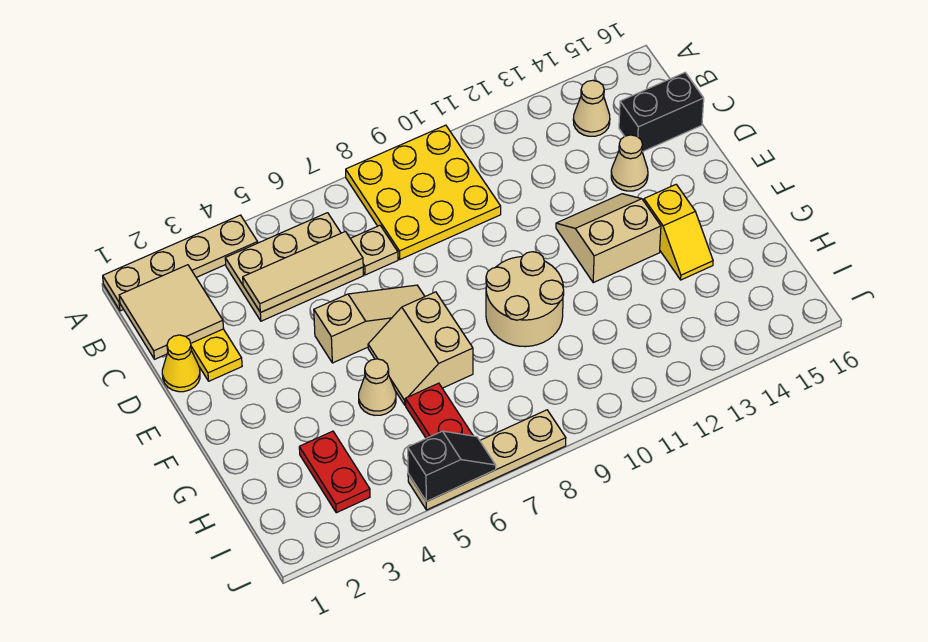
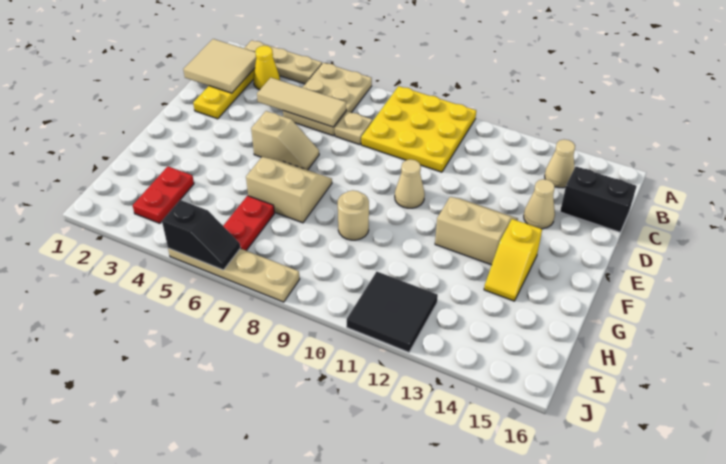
tan plate A1:A4 level 1 -> tan plate A2:A4 level 1
tan plate B4:C6 level 1 -> tan plate A5:C6 level 1
yellow cone D1 level 1 -> yellow cone B3 level 1
tan slope E5:E7 level 1 top 5 -> tan slope E5:E6 level 1 top 5
tan slope F6:G7 level 1 top 7 -> tan slope F6:G7 level 1 top G
tan round brick F9:G10 level 1 -> tan round brick G9 level 1
tan cone G5 level 1 -> tan cone E10 level 1
none -> black tile I11:J12 level 1

